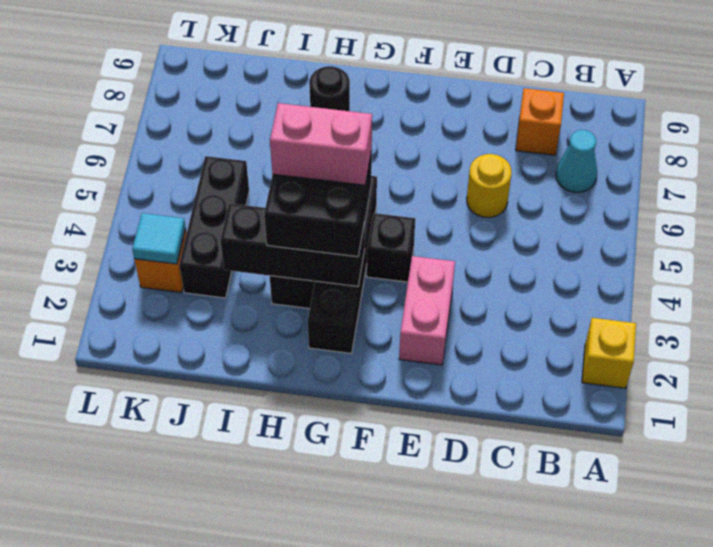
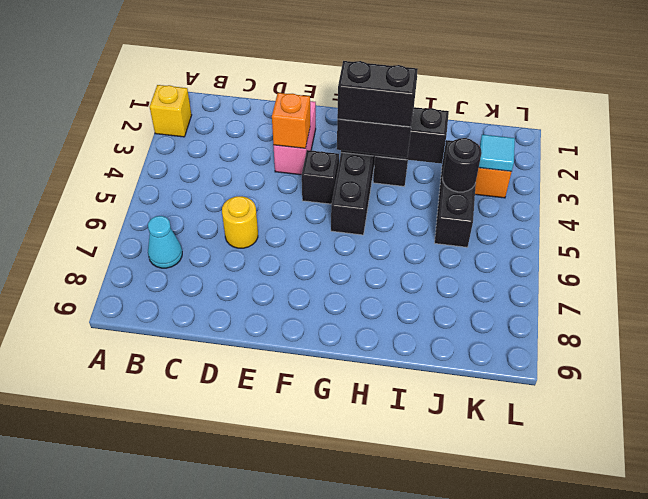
orange brick C8 level 1 -> orange brick E3 level 2
pink brick G4:H4 level 4 -> black brick G4:H4 level 4
black round brick H8 level 1 -> black round brick J4 level 2

